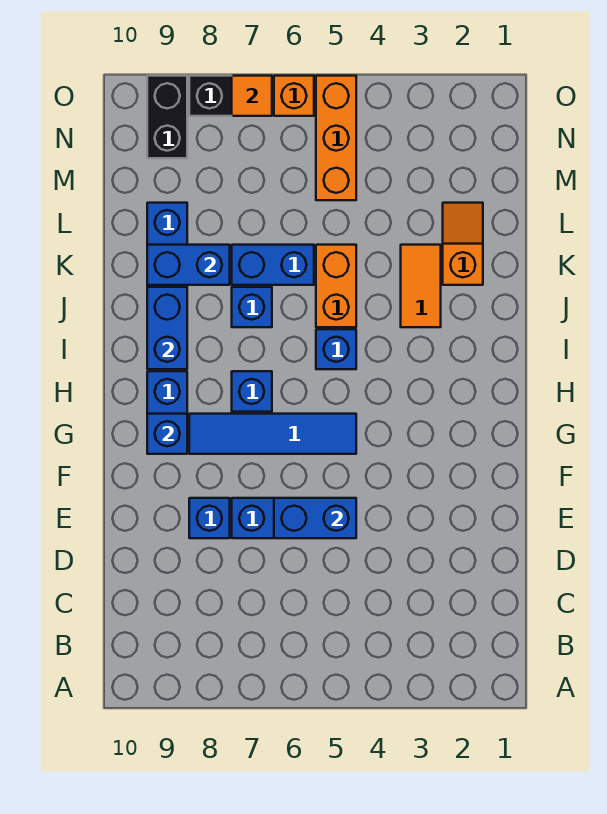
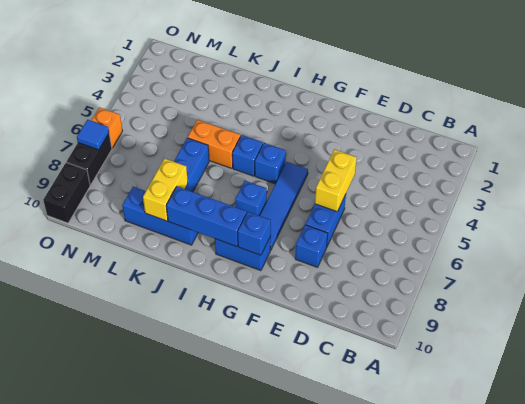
blue brick E5:E6 level 2 -> yellow brick E5:E6 level 2
blue brick I9:J9 level 2 -> blue brick H9:J9 level 2
orange tile J3:K3 level 1 -> none
blue brick J7 level 1 -> blue brick H5 level 1
orange slope K2:L2 level 1 top K -> none
blue brick K8:K9 level 2 -> yellow brick K8:K9 level 2
orange brick M5:O5 level 1 -> none
black brick N9:O9 level 1 -> black brick O9:O10 level 1
orange tile O7 level 2 -> blue tile O7 level 2

